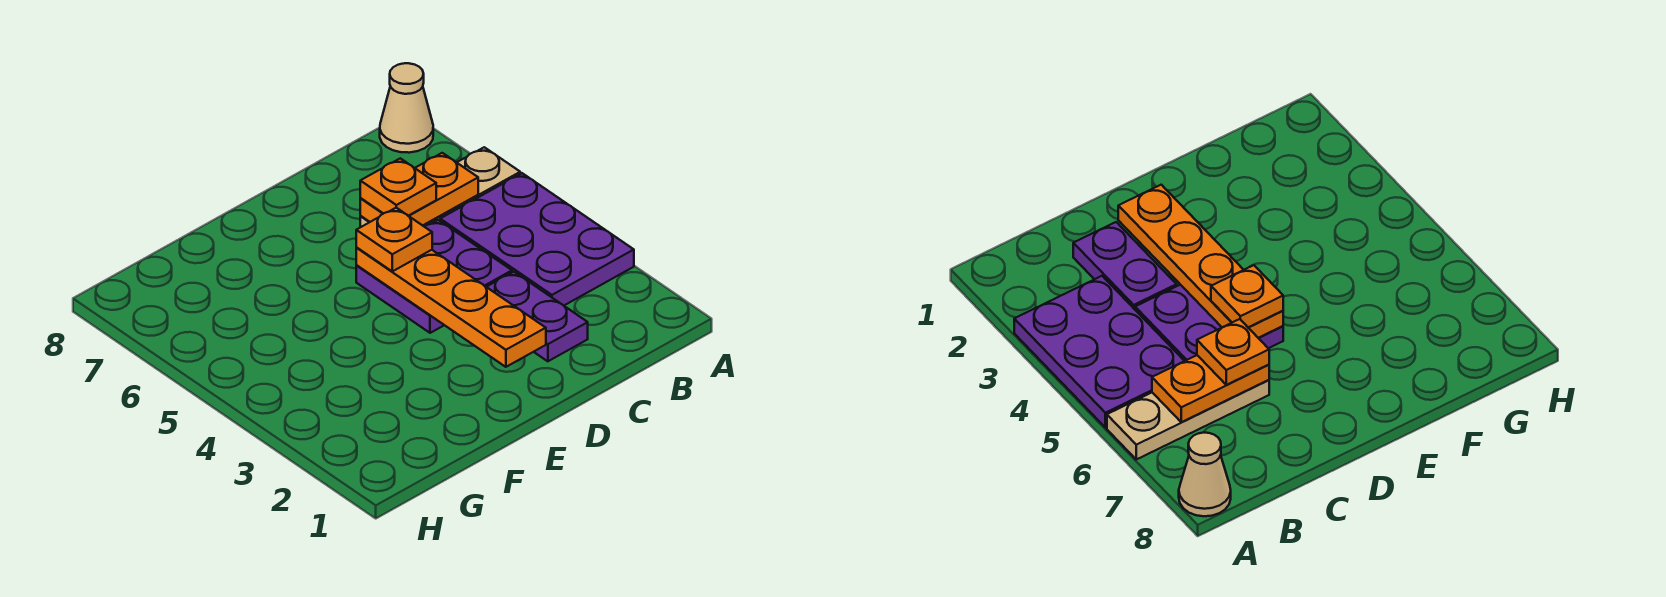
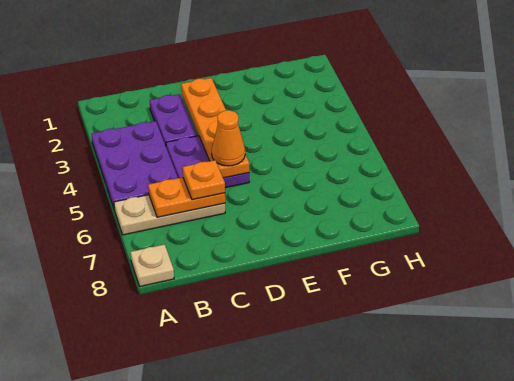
tan cone A8 level 1 -> tan plate A8 level 1
orange plate D5 level 3 -> orange cone D5 level 3

